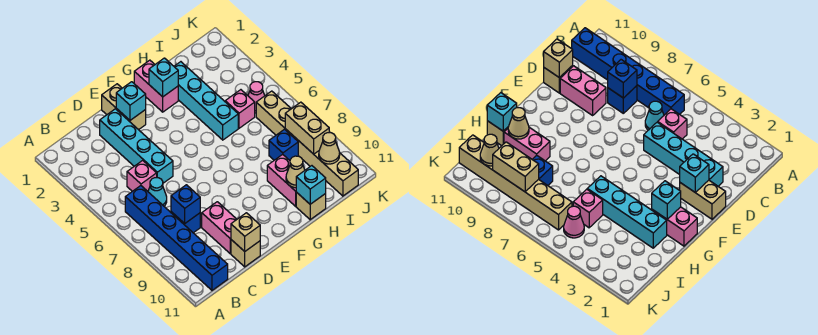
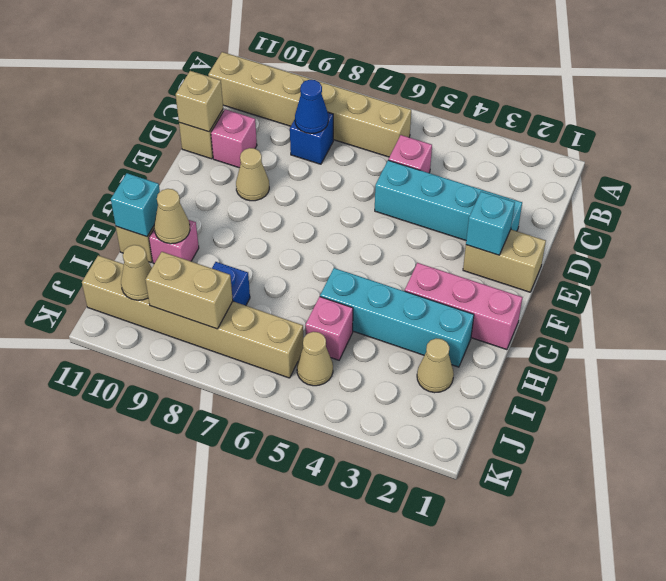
blue brick B6:B11 level 1 -> tan brick B6:B11 level 1
cyan cone C6 level 1 -> none
blue brick C8 level 2 -> blue cone C8 level 2
pink brick D9:D10 level 1 -> pink brick D10 level 1
none -> tan cone E9 level 1
pink brick G1:G2 level 1 -> pink brick G1:G3 level 1
cyan brick G2 level 2 -> none
pink brick H9:H10 level 1 -> pink brick H10 level 1
none -> tan cone I2 level 1
pink cone J5 level 1 -> tan cone J5 level 1

